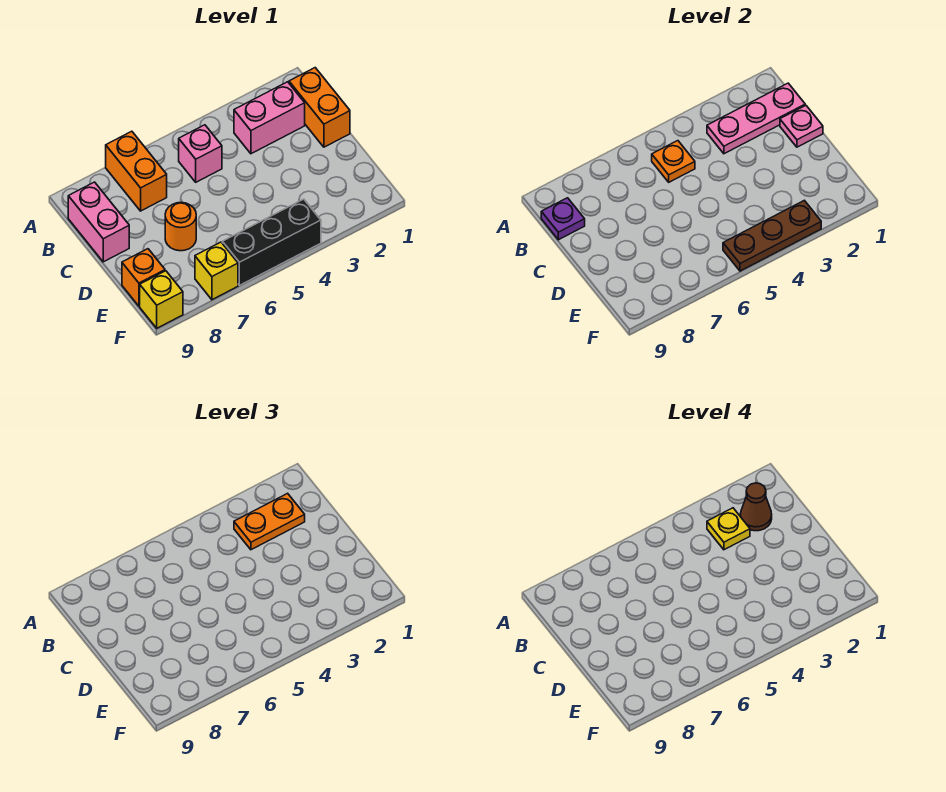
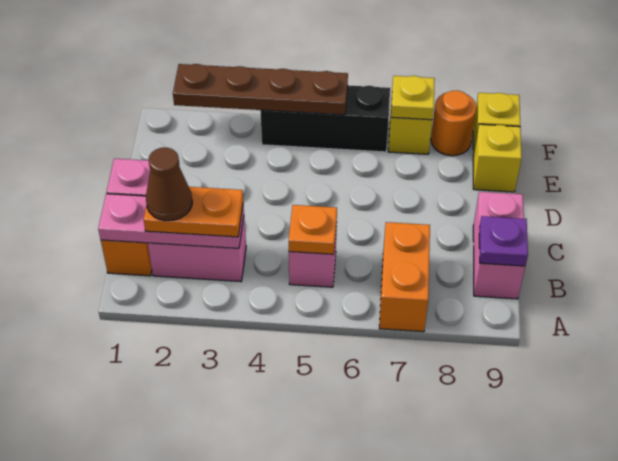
yellow plate B3 level 4 -> yellow plate F7 level 2
orange round brick D7 level 1 -> orange round brick F8 level 1
orange brick E9 level 1 -> yellow brick E9 level 1
brown plate F3:F5 level 2 -> brown plate F2:F5 level 2

